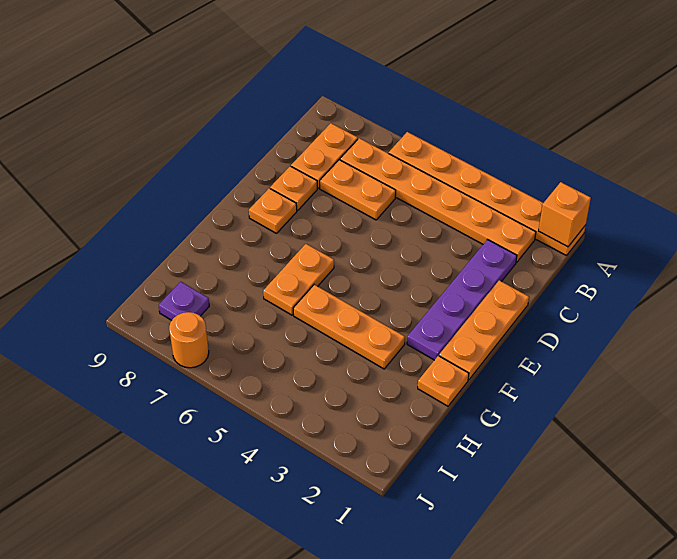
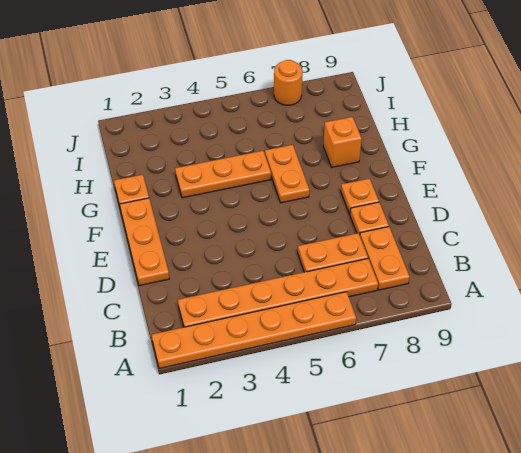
orange brick A1 level 2 -> orange brick G8 level 1
purple plate C2:F2 level 1 -> none
purple plate I8 level 1 -> none

